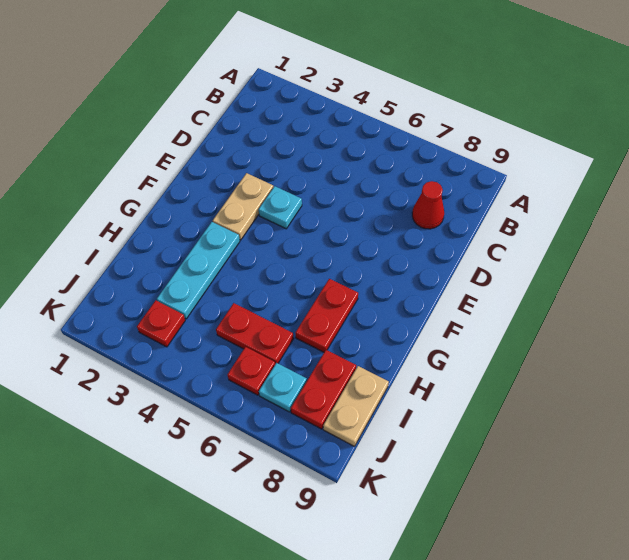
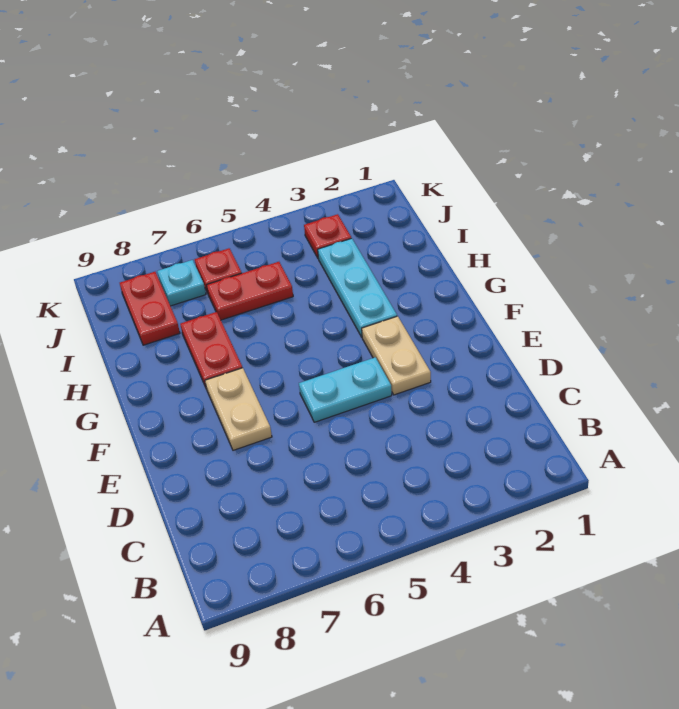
red cone C8 level 1 -> none
cyan plate E4 level 1 -> cyan plate E4:E5 level 1
tan plate I9:J9 level 1 -> tan plate E7:F7 level 1

